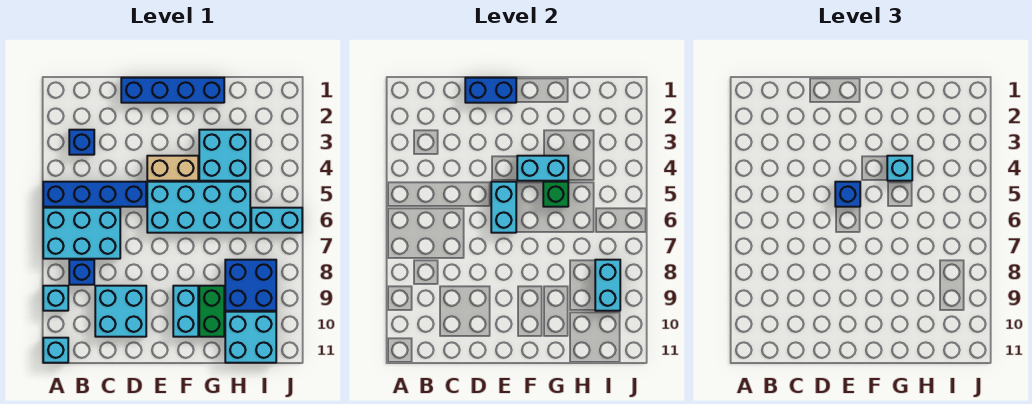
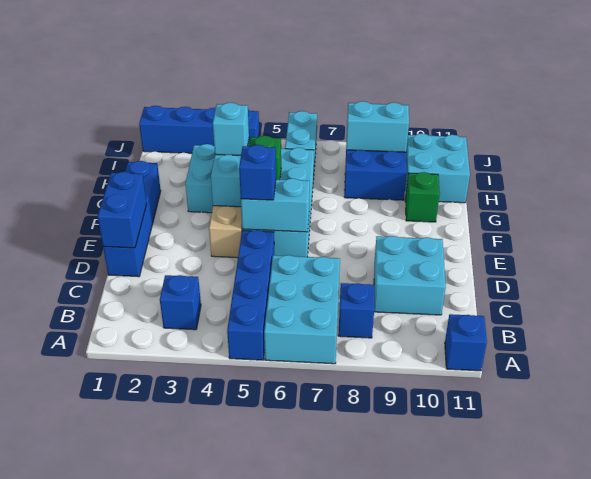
cyan brick A9 level 1 -> none
cyan brick A11 level 1 -> blue brick A11 level 1
cyan brick F9:F10 level 1 -> none
green brick G9:G10 level 1 -> green brick G10 level 1
none -> blue brick J1:J4 level 1

